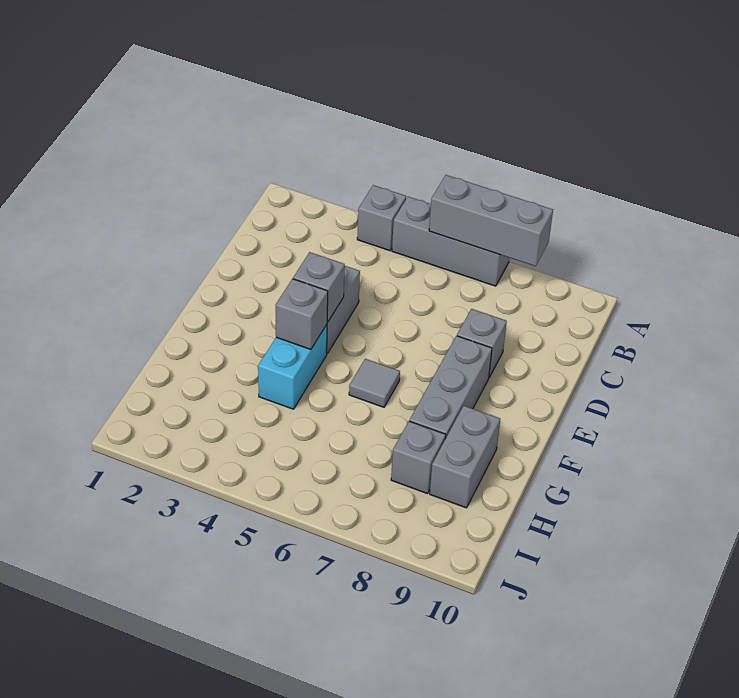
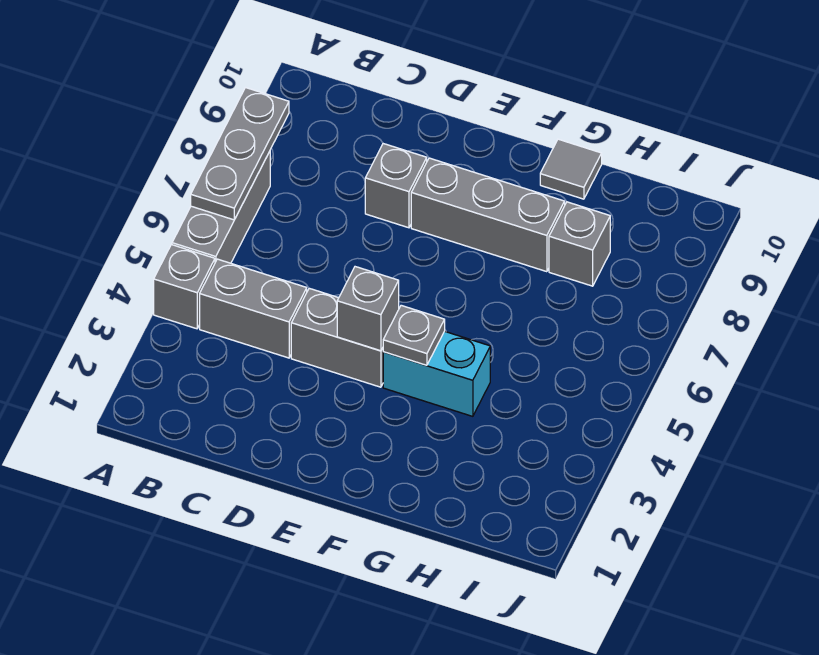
grey brick A6:A8 level 2 -> grey plate A6:A8 level 2
grey brick F4 level 2 -> grey plate F4 level 2
grey tile F6 level 1 -> grey tile G10 level 1
grey brick G9:H9 level 1 -> grey brick B4:C4 level 1

